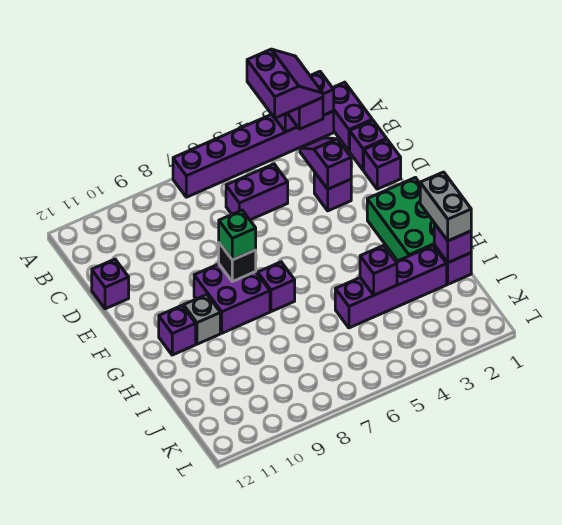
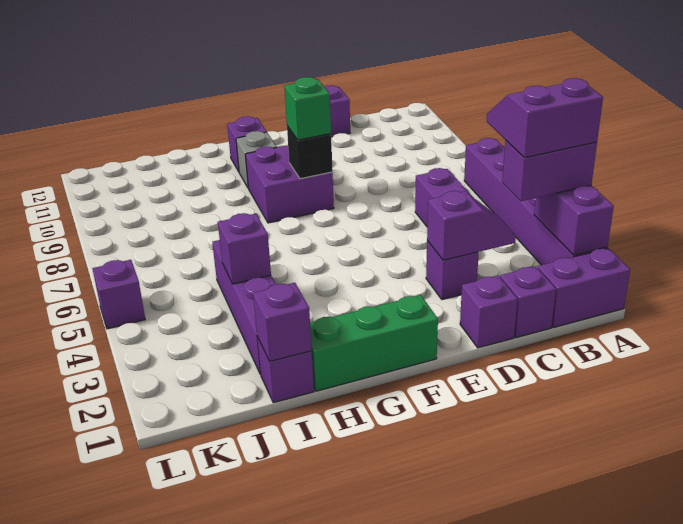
purple slope A3:B4 level 4 top 4 -> purple slope A3:B4 level 4 top 3
green brick F1:H2 level 1 -> green brick F1:H1 level 1
purple brick G7 level 1 -> purple brick L5 level 1
grey brick H1:I1 level 3 -> none

